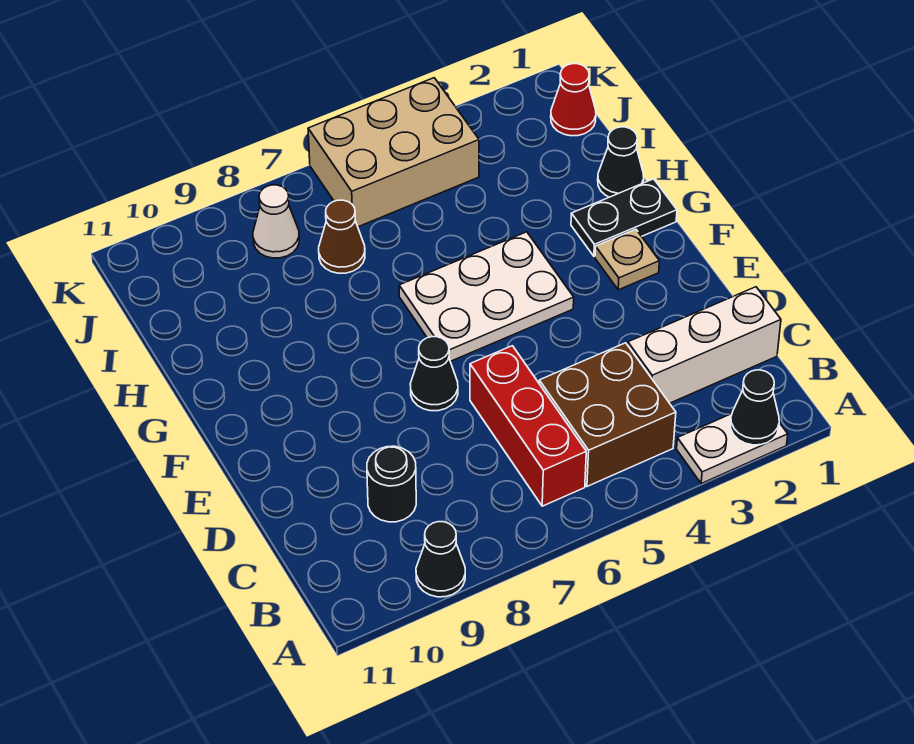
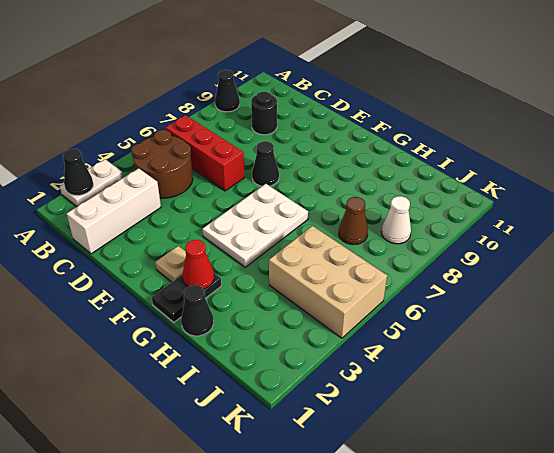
brown brick B4:C5 level 1 -> brown round brick B4:C5 level 1
red cone J1 level 1 -> red cone G2 level 2
tan brick J4:K6 level 1 -> tan brick I4:K5 level 1

